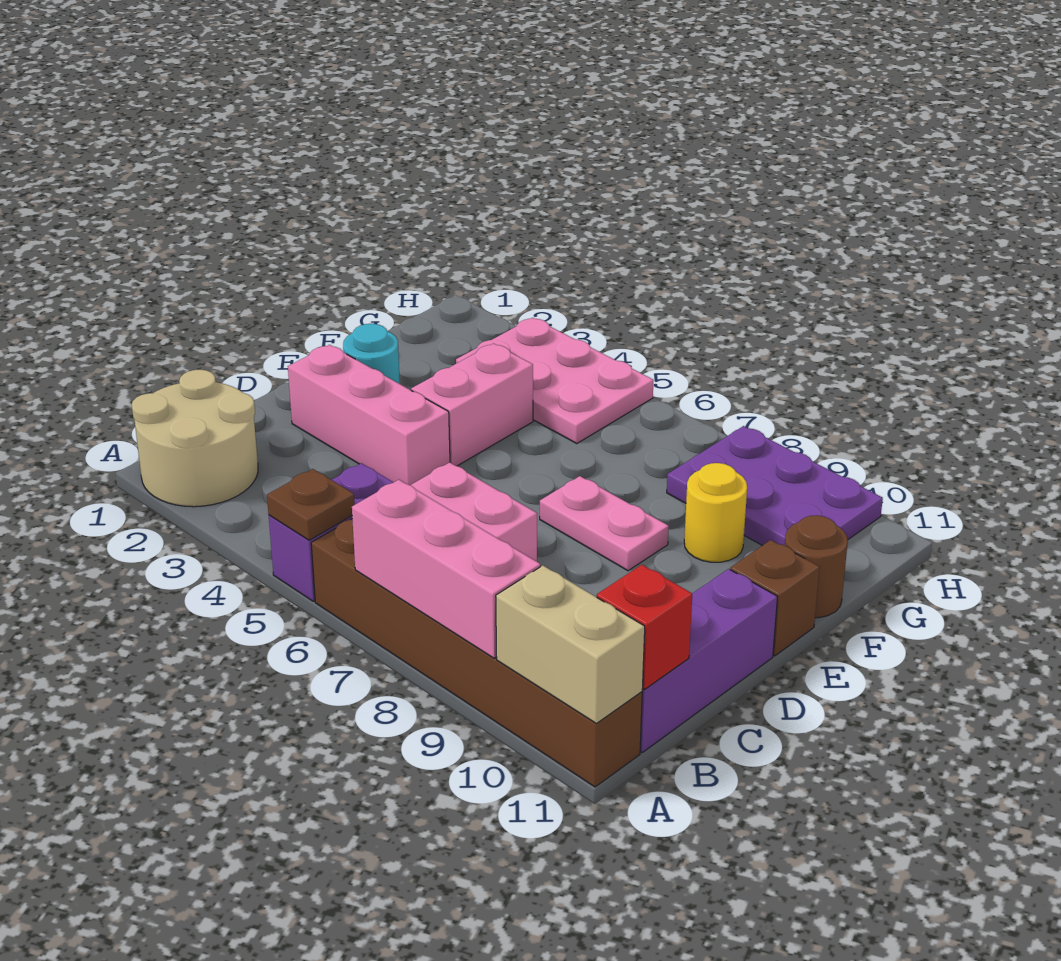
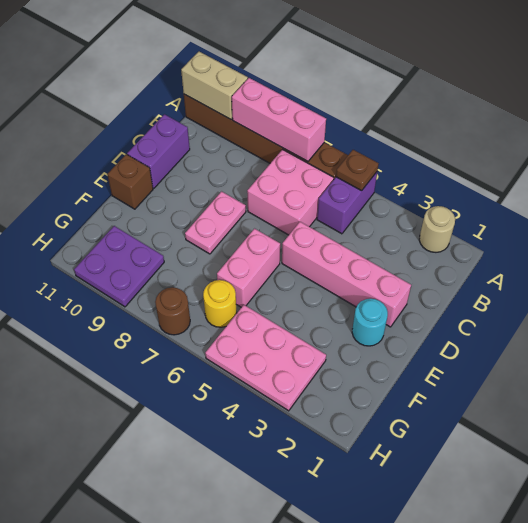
tan round brick A1:B2 level 1 -> tan round brick A2 level 1
purple brick B11:D11 level 1 -> purple brick C11:D11 level 1
red brick B11 level 2 -> none
pink brick D2:D4 level 1 -> pink brick D2:D5 level 1
pink brick E4:F4 level 1 -> pink brick E6:F6 level 1
pink plate E7:E8 level 1 -> pink plate D8:E8 level 1
yellow round brick F9 level 1 -> yellow round brick G6 level 1
brown round brick F11 level 1 -> brown round brick H7 level 1
purple plate G8:H10 level 1 -> purple plate G9:H10 level 1

